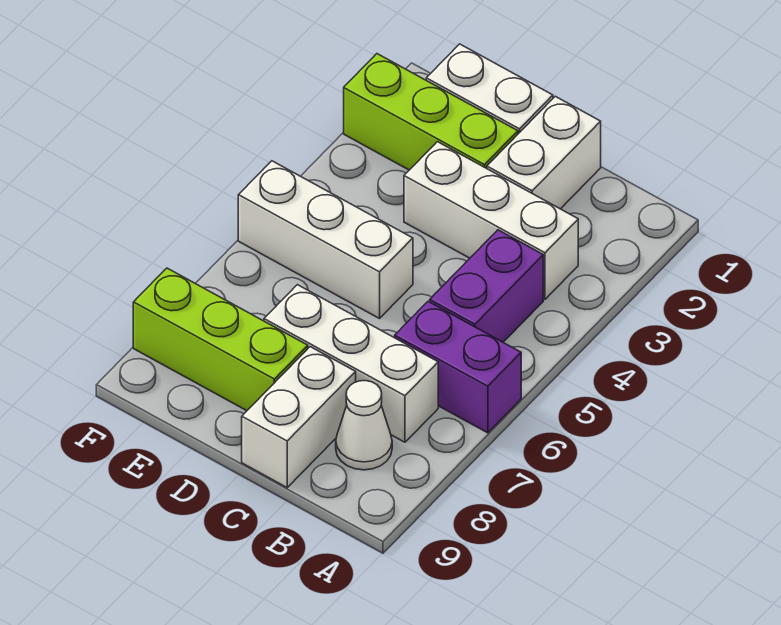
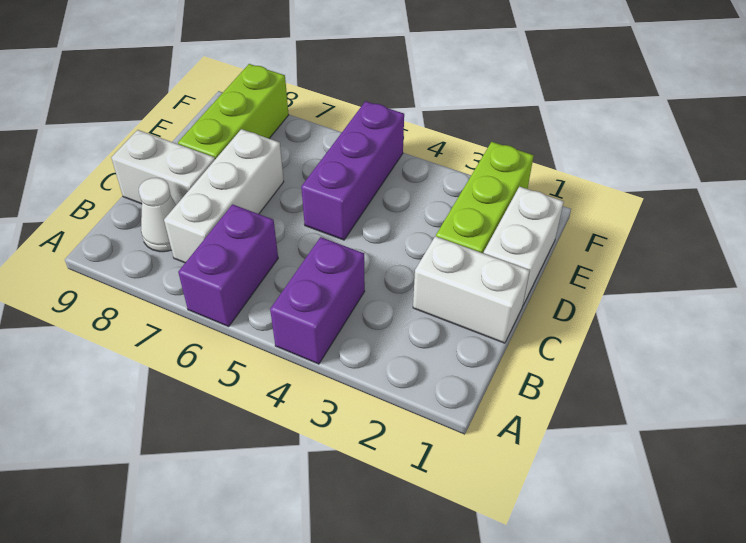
white brick B3:D3 level 1 -> none
purple brick B4:B5 level 1 -> purple brick A4:B4 level 1
white brick D5:F5 level 1 -> purple brick D5:F5 level 1

